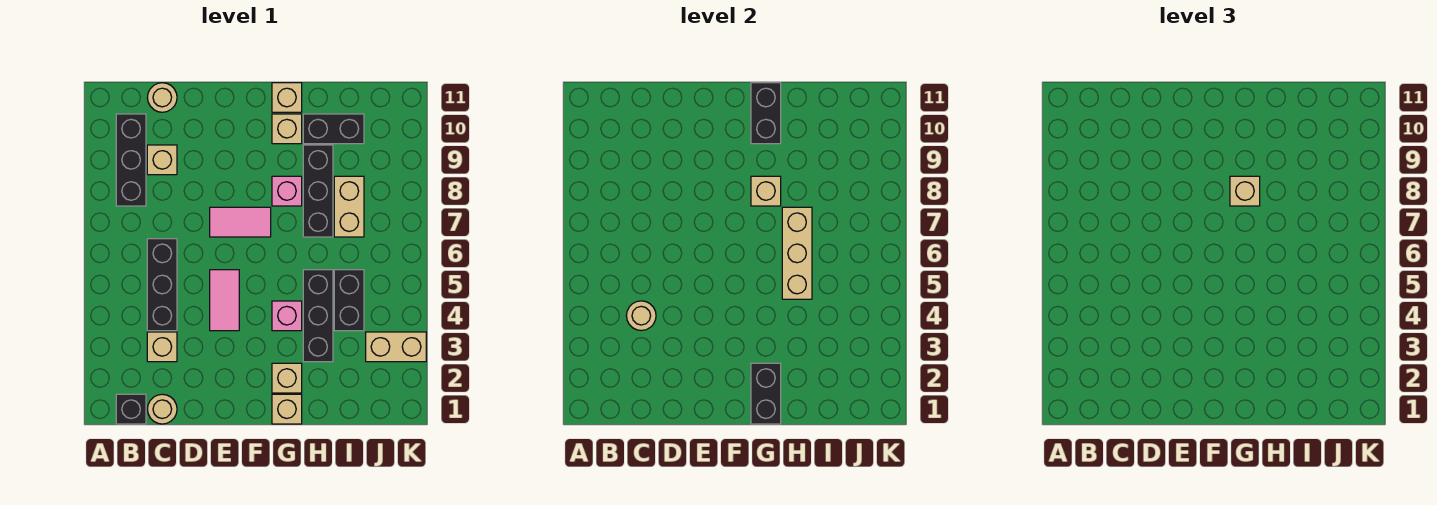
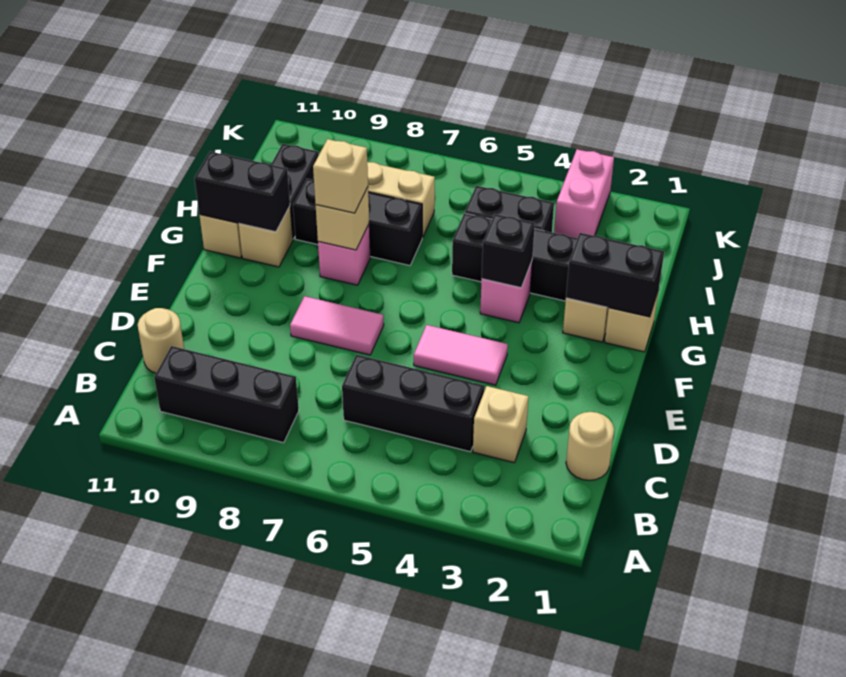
black brick B1 level 1 -> black brick G4 level 2
tan round brick C4 level 2 -> none
tan brick C9 level 1 -> none
pink tile E7:F7 level 1 -> pink tile E7:E8 level 1
tan brick H5:H7 level 2 -> none
tan brick J3:K3 level 1 -> pink brick J3:K3 level 1

